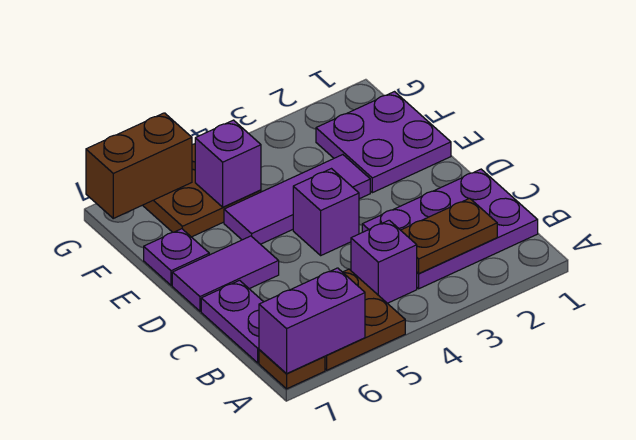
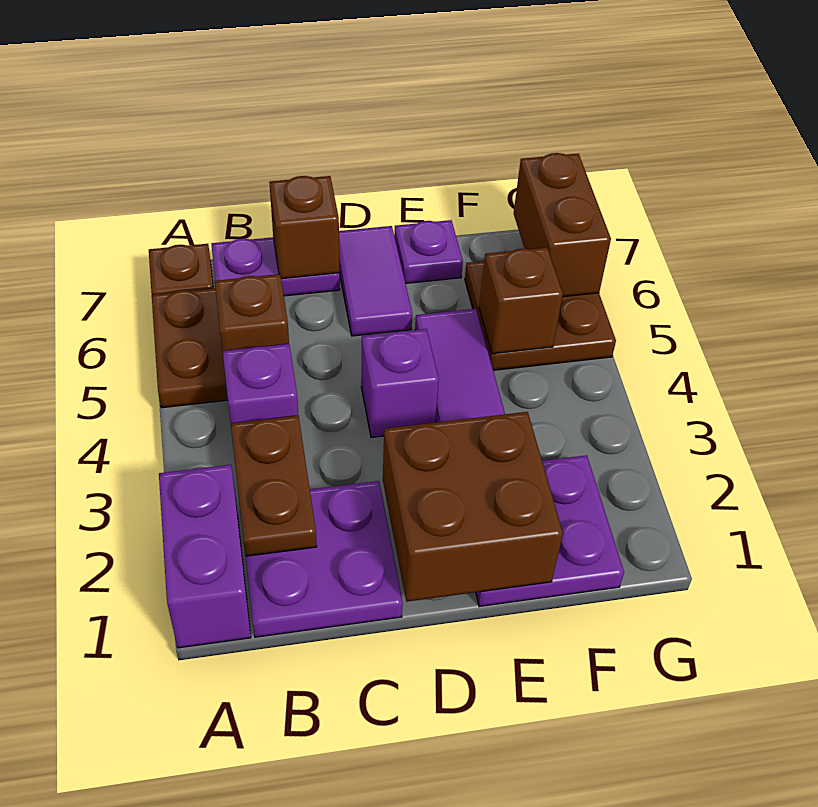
purple brick A6:A7 level 2 -> purple brick A1:A2 level 1
purple plate B1:C3 level 1 -> purple plate B1:C2 level 1
none -> brown brick B5 level 2
none -> brown brick C7 level 2
none -> brown brick D1:E2 level 2
purple brick F5 level 2 -> brown brick F5 level 2

